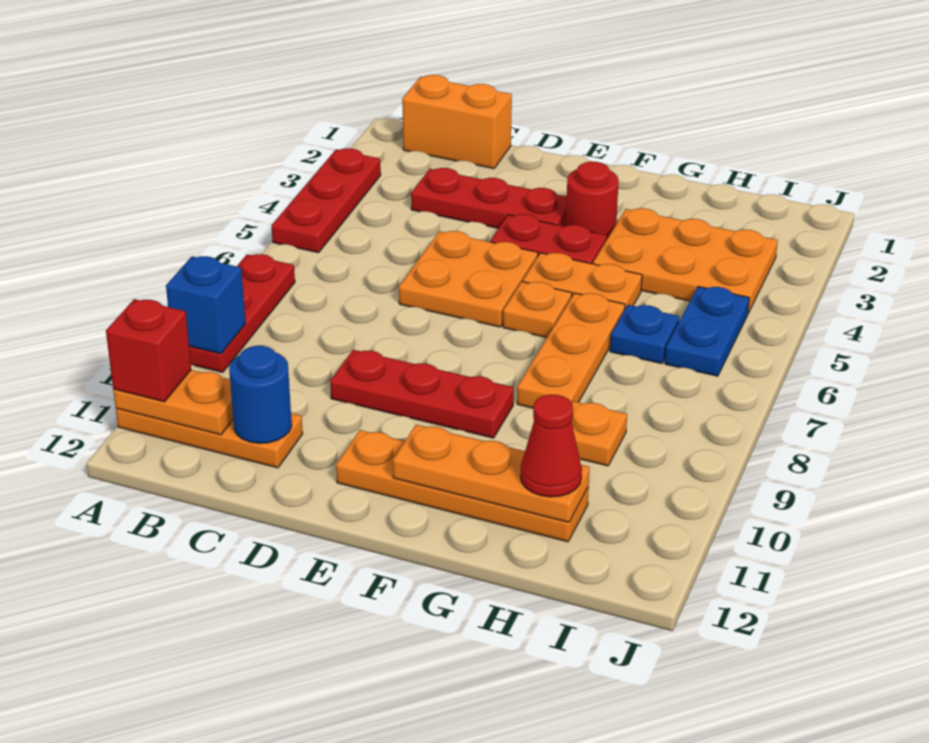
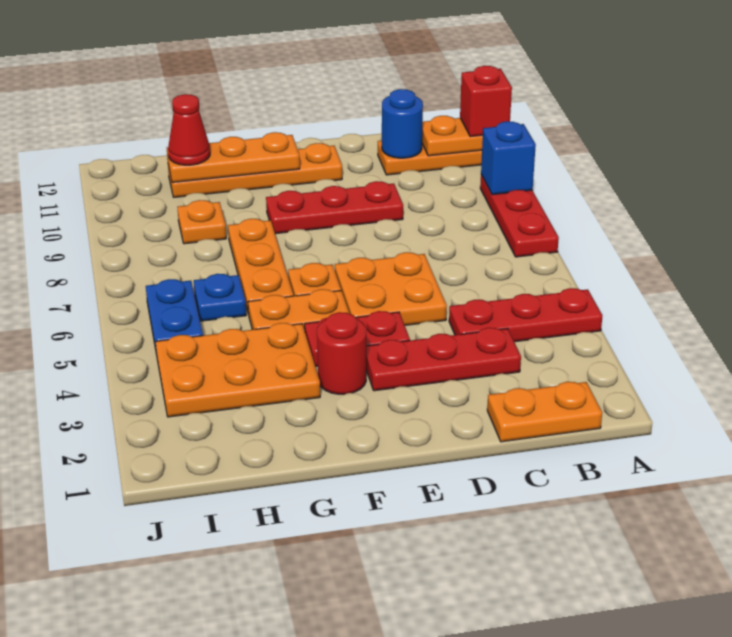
red plate A3:A5 level 1 -> red plate A4:C4 level 1
orange brick B1:C1 level 1 -> orange plate B1:C1 level 1

